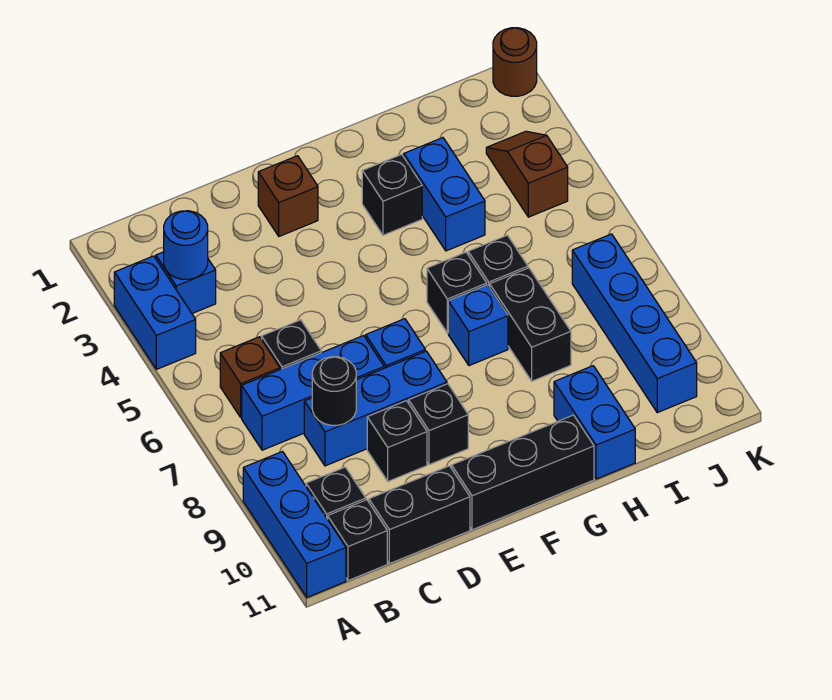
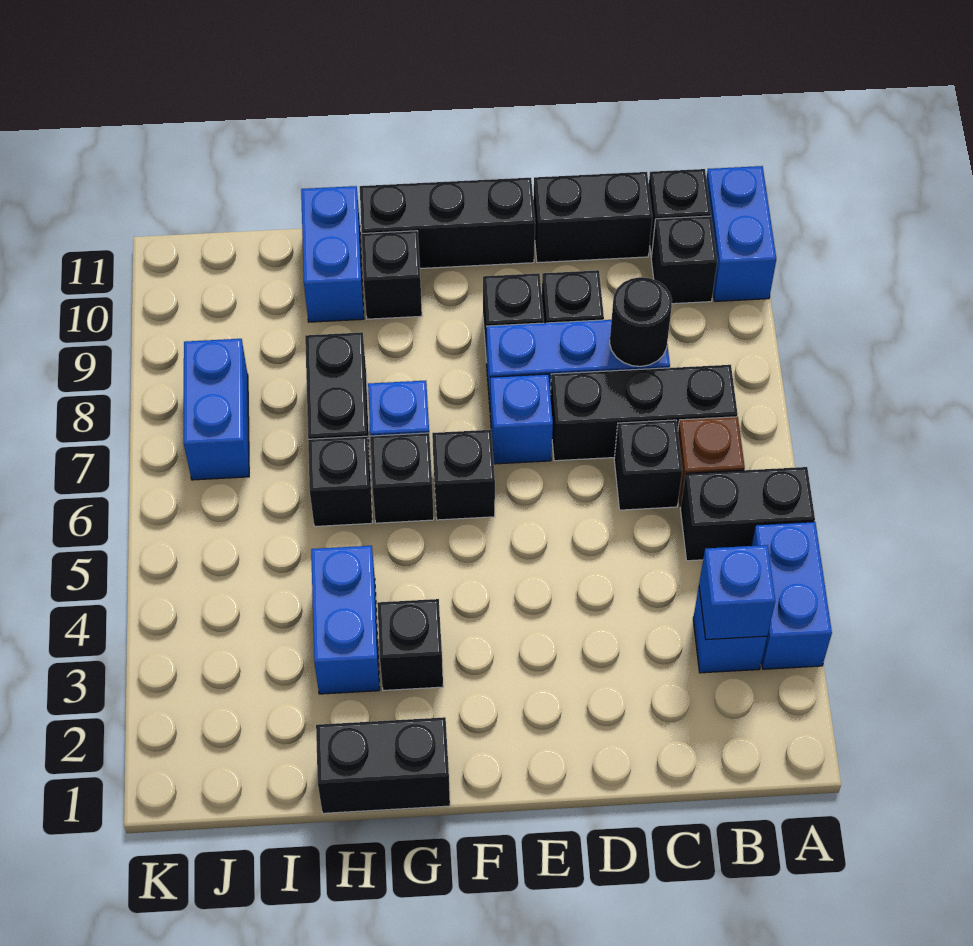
none -> black brick A5:B5 level 1
blue brick A9:A11 level 1 -> blue brick A10:A11 level 1
blue round brick B3 level 2 -> blue brick B3 level 2
blue brick B7:D7 level 1 -> black brick B7:D7 level 1
brown brick E2 level 1 -> none
none -> black brick F6 level 1
none -> black brick G1:H1 level 1
none -> black brick G10 level 1
brown slope J3:J4 level 1 top 4 -> none
blue brick J7:J10 level 1 -> blue brick J7:J8 level 1
brown round brick K1 level 1 -> none

